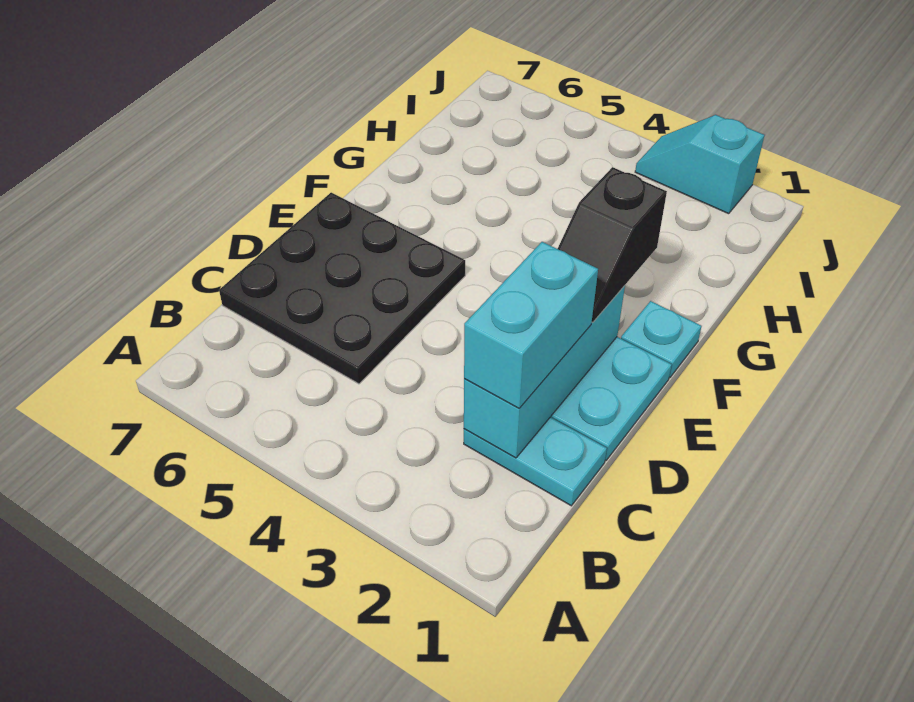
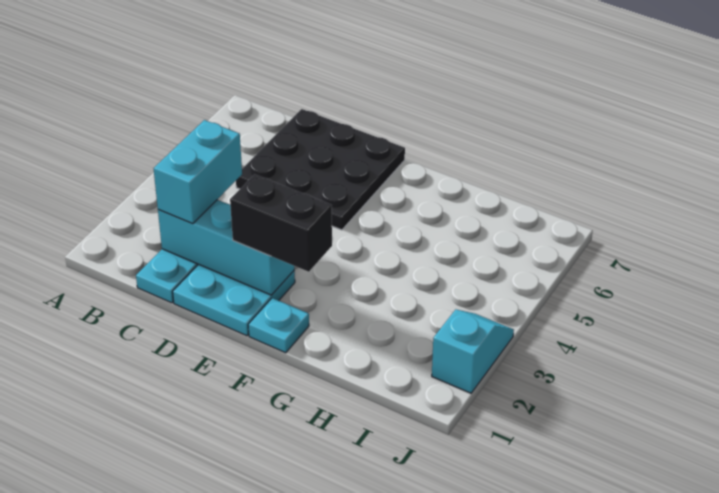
cyan brick C2:D2 level 3 -> cyan brick C2:C3 level 3
black slope E2:F2 level 3 top F -> black brick E2:F2 level 3

